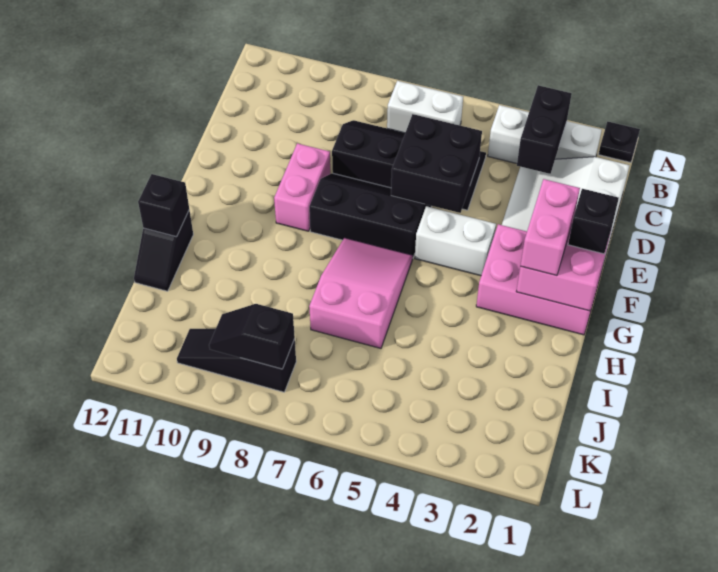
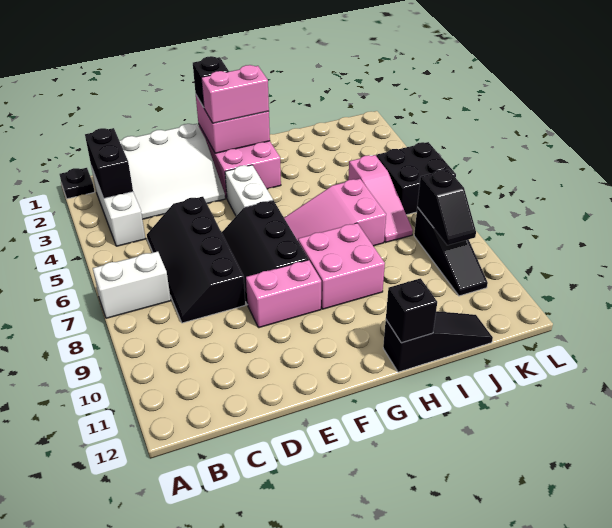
black brick B3:C3 level 2 -> black brick B2:B3 level 2
white brick B6:B7 level 1 -> white brick A7:B7 level 1
black brick D5:E6 level 2 -> black brick K5:L6 level 1
none -> pink brick G8:H9 level 1
black slope H12:I12 level 1 top H -> black slope H12:J12 level 1 top H
none -> pink slope J5:J7 level 1 top 5

